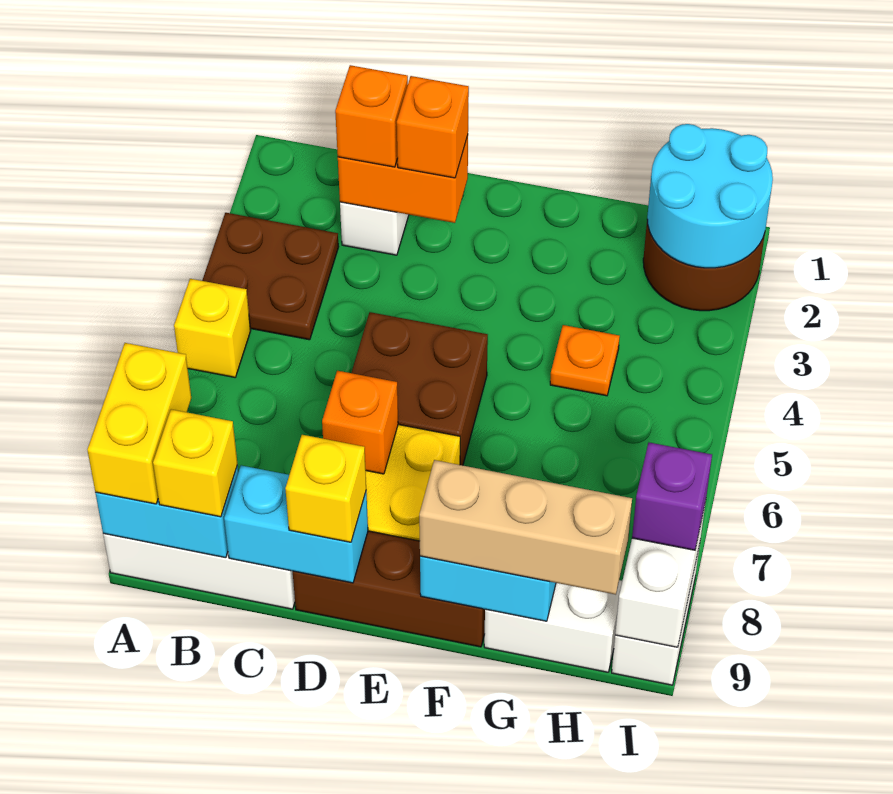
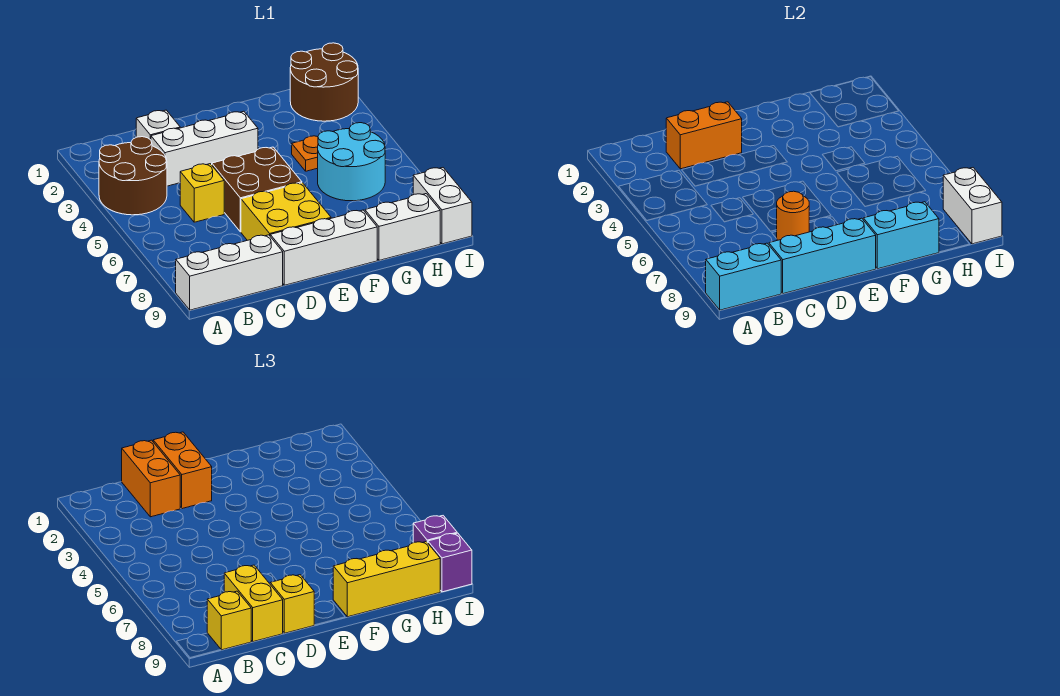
brown plate A3:B4 level 1 -> brown round brick A3:B4 level 1
yellow brick A5 level 1 -> yellow brick C5 level 1
yellow brick A8:A9 level 3 -> yellow brick C8:C9 level 3
orange brick C2 level 3 -> orange brick C1:C2 level 3
none -> white brick C3:E3 level 1
cyan brick C9:D9 level 2 -> cyan brick C9:E9 level 2
orange brick D2 level 3 -> orange brick D1:D2 level 3
orange brick D7 level 2 -> orange round brick D7 level 2
brown brick D9:F9 level 1 -> white brick D9:F9 level 1
tan brick F9:H9 level 3 -> yellow brick F9:H9 level 3
cyan round brick H1:I2 level 2 -> cyan round brick G5:H6 level 1
none -> purple brick I9 level 3

